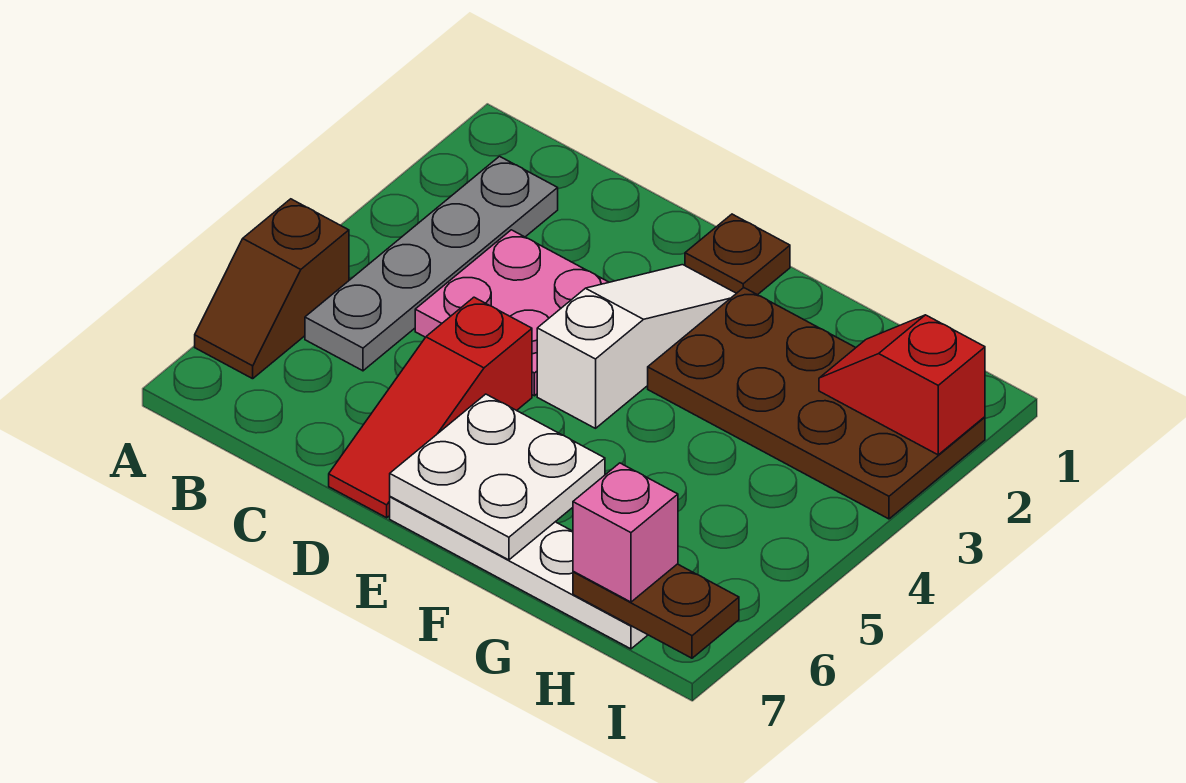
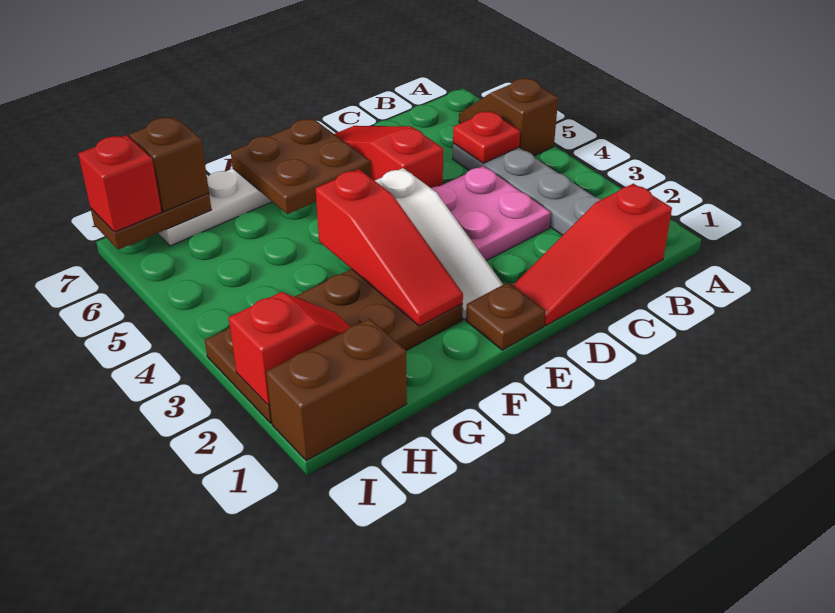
none -> red slope B1:D1 level 1 top B
none -> red plate B5 level 2
white plate E6:F7 level 2 -> brown plate E6:F7 level 2
none -> red slope F2:F4 level 2 top 4
none -> brown brick H1:I1 level 1
pink brick H7 level 3 -> brown brick H7 level 3
none -> red brick I7 level 3

